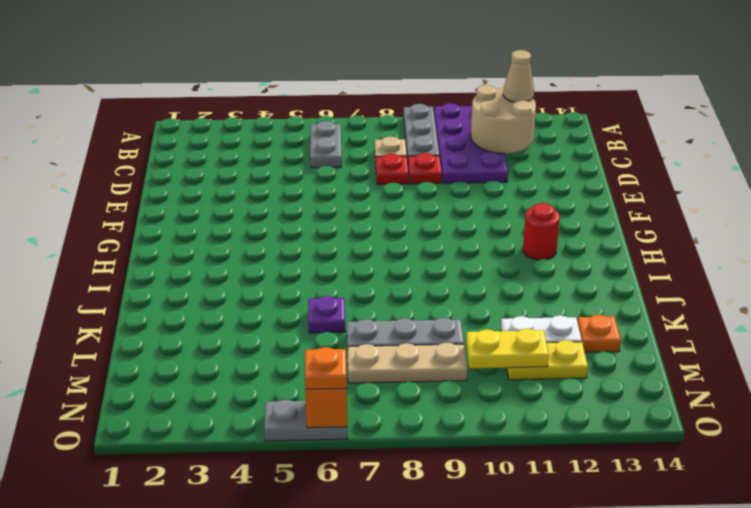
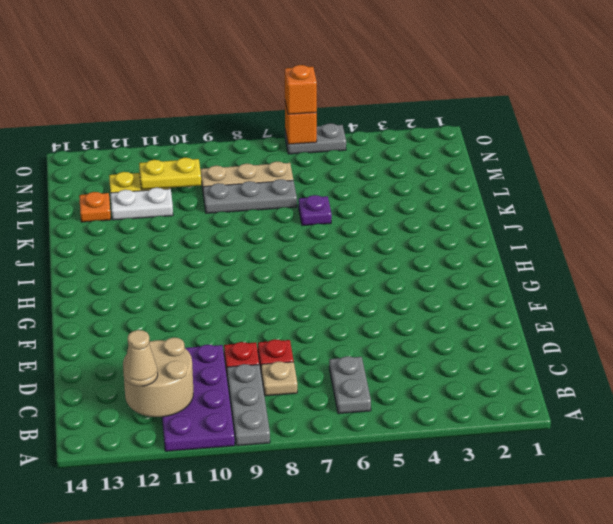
red round brick H12 level 1 -> none
orange plate O6 level 3 -> orange brick O6 level 3

